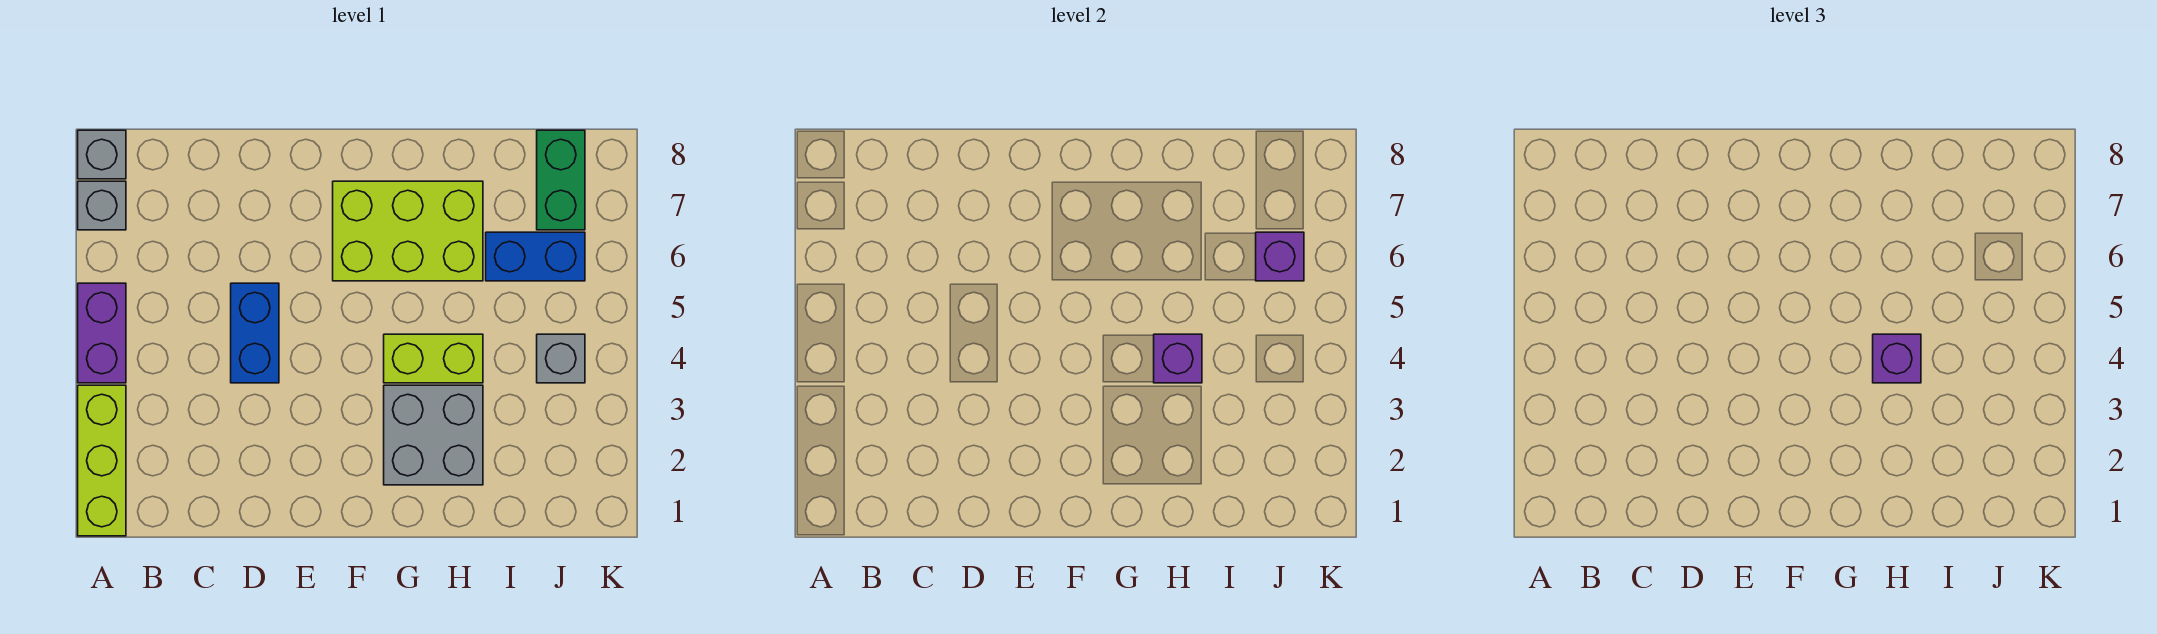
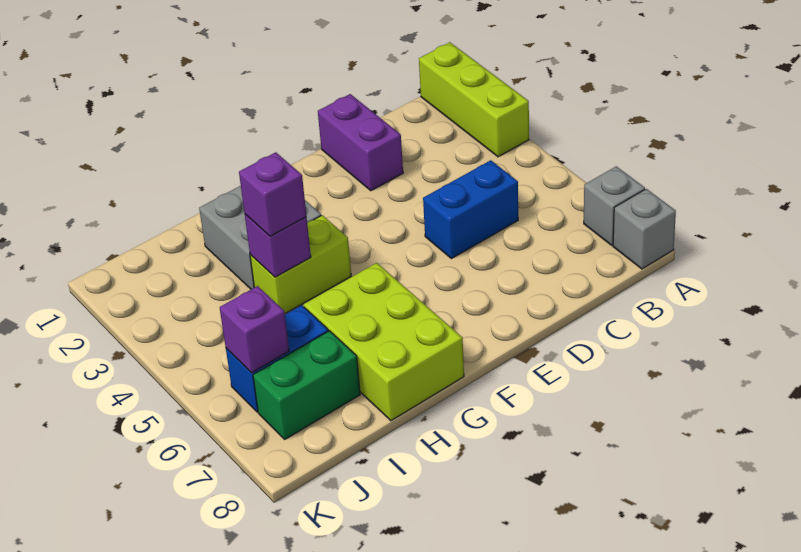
purple brick A4:A5 level 1 -> purple brick D1:D2 level 1
blue brick D4:D5 level 1 -> blue brick C5:D5 level 1
lime brick F6:H7 level 1 -> lime brick G6:H8 level 1
grey brick J4 level 1 -> none
green brick J7:J8 level 1 -> green brick I7:J7 level 1

